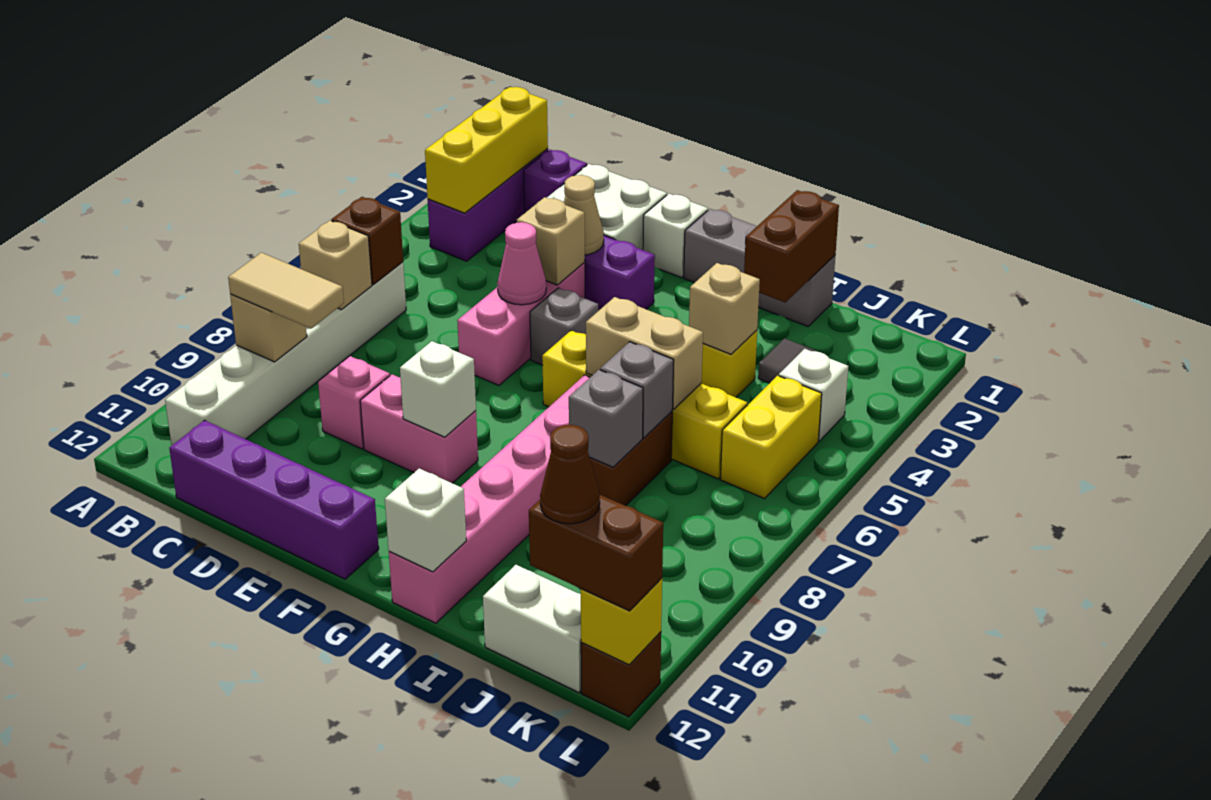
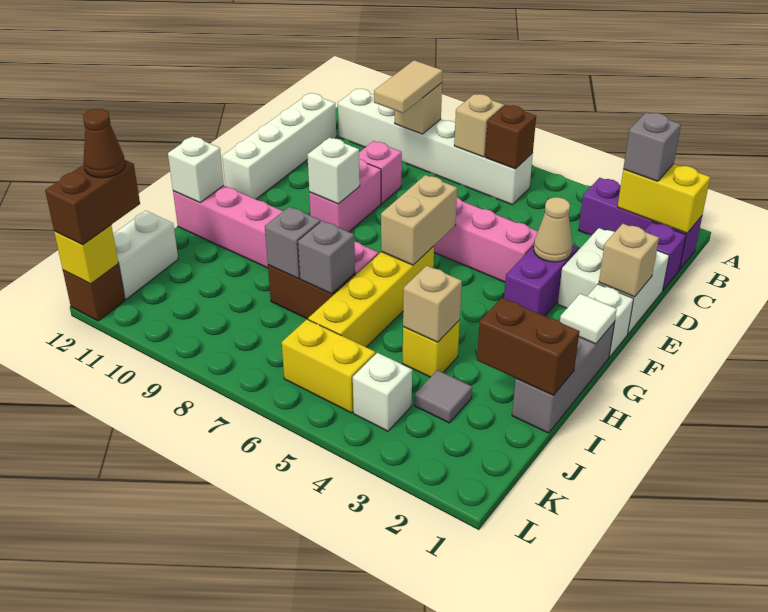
yellow brick B1:B3 level 2 -> yellow brick B1:B2 level 2
purple brick C12:F12 level 1 -> white brick C12:F12 level 1
tan brick E4 level 2 -> tan brick E1 level 2
pink cone E5 level 2 -> none
grey brick F5 level 1 -> grey brick B2 level 3
none -> white tile G1 level 2
tan brick H6:I6 level 2 -> tan brick F6:G6 level 2

